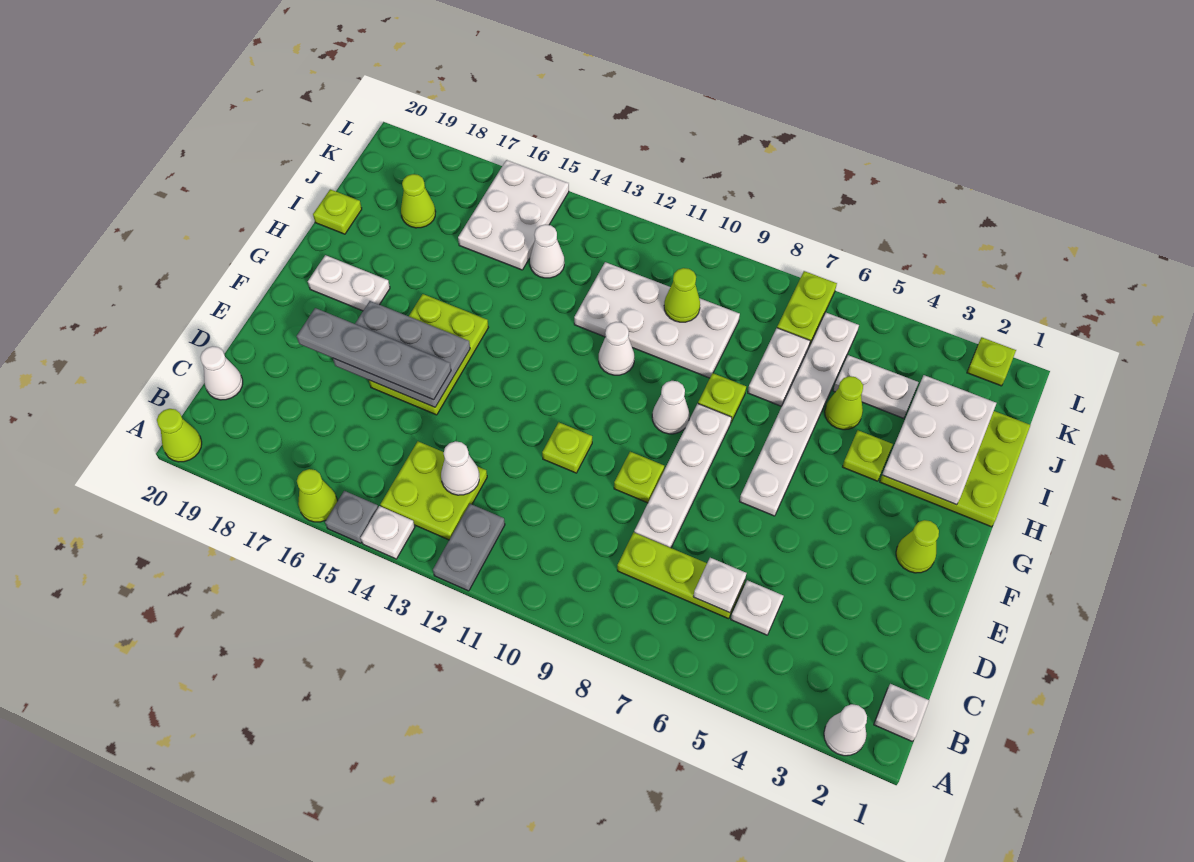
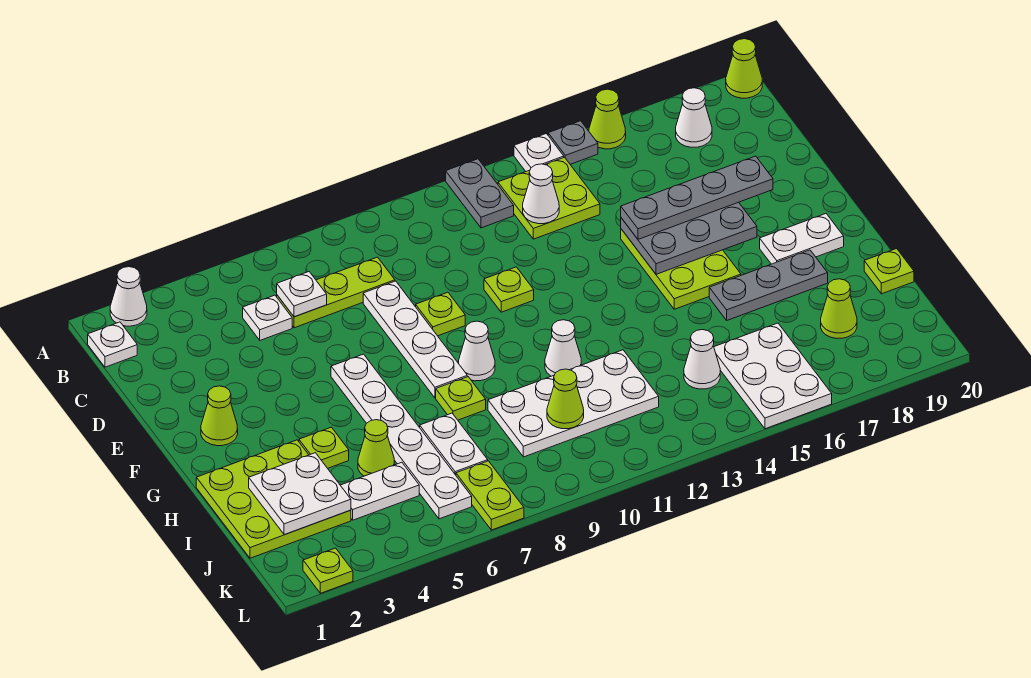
white cone C20 level 1 -> white cone B18 level 1
white plate H2:J3 level 2 -> white plate I2:J3 level 2
none -> grey plate H16:H18 level 1

